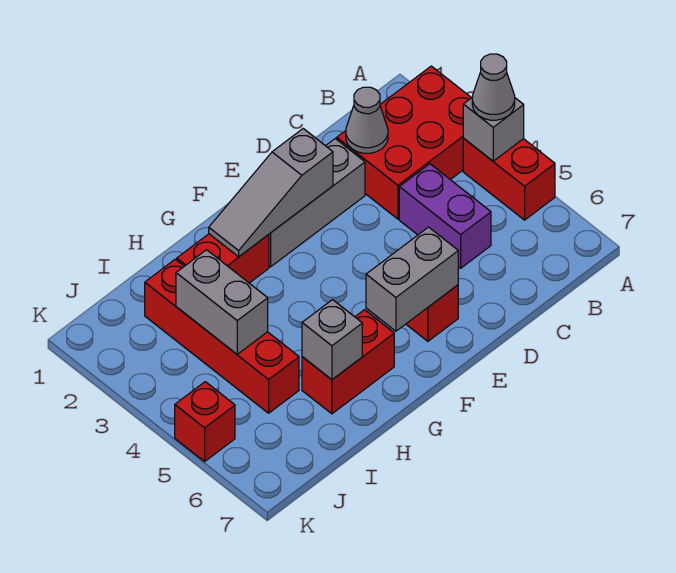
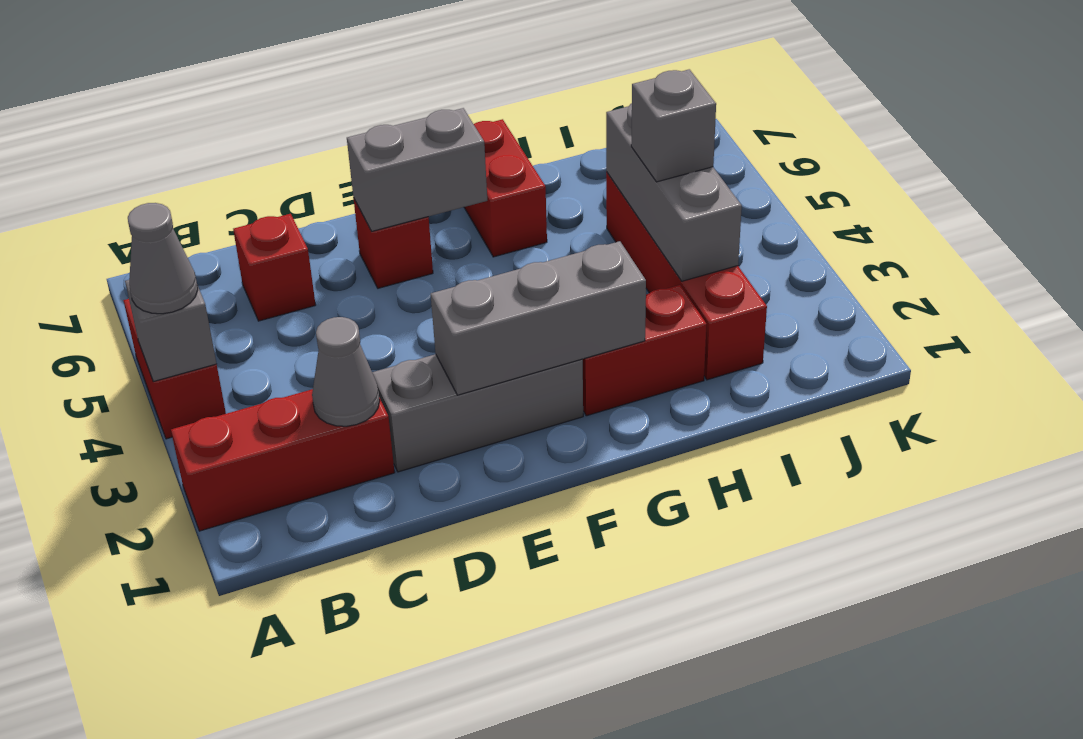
red brick A2:C3 level 1 -> red brick A2:C2 level 1
purple brick C4:C5 level 1 -> none
grey slope E2:G2 level 2 top E -> grey brick E2:G2 level 2
red brick G6:H6 level 1 -> red brick G6:G7 level 1
grey brick H6 level 2 -> grey brick I4 level 3
grey brick I3:I4 level 2 -> grey brick I3:I5 level 2
red brick K5 level 1 -> red brick C6 level 1

